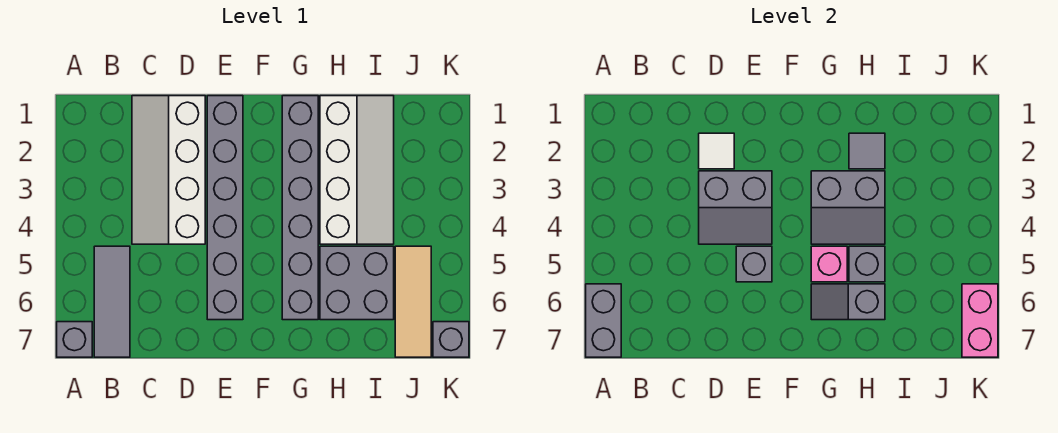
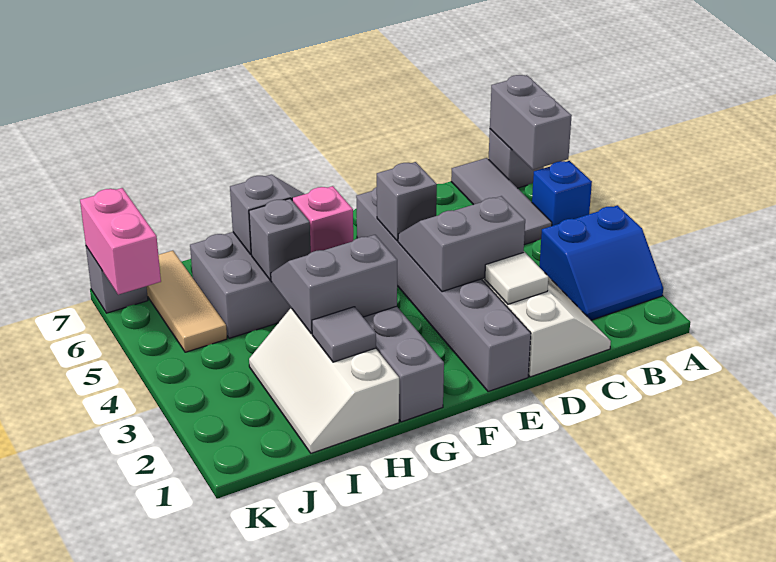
none -> blue slope A2:B3 level 1 top 3
none -> blue brick A5 level 1
white slope H1:I4 level 1 top H -> white slope H1:I3 level 1 top H

